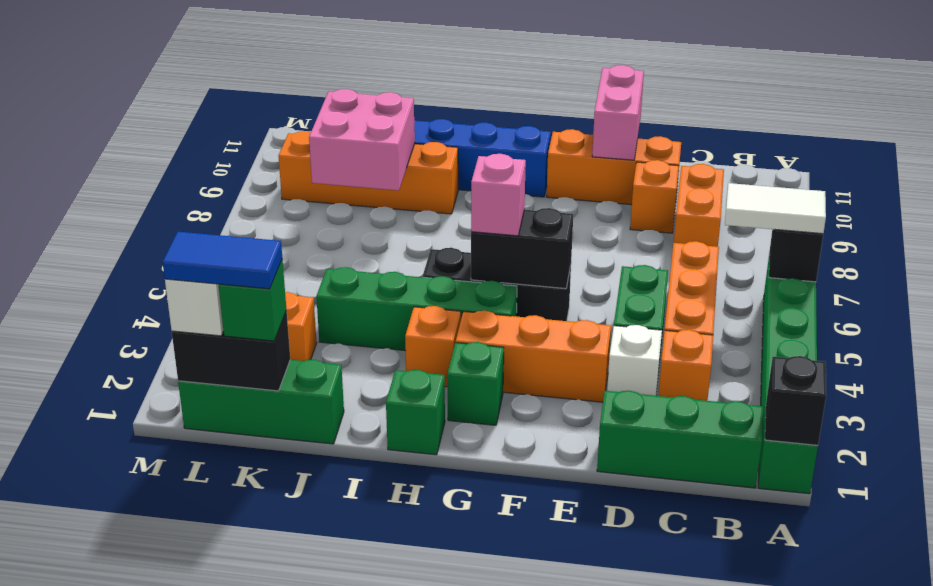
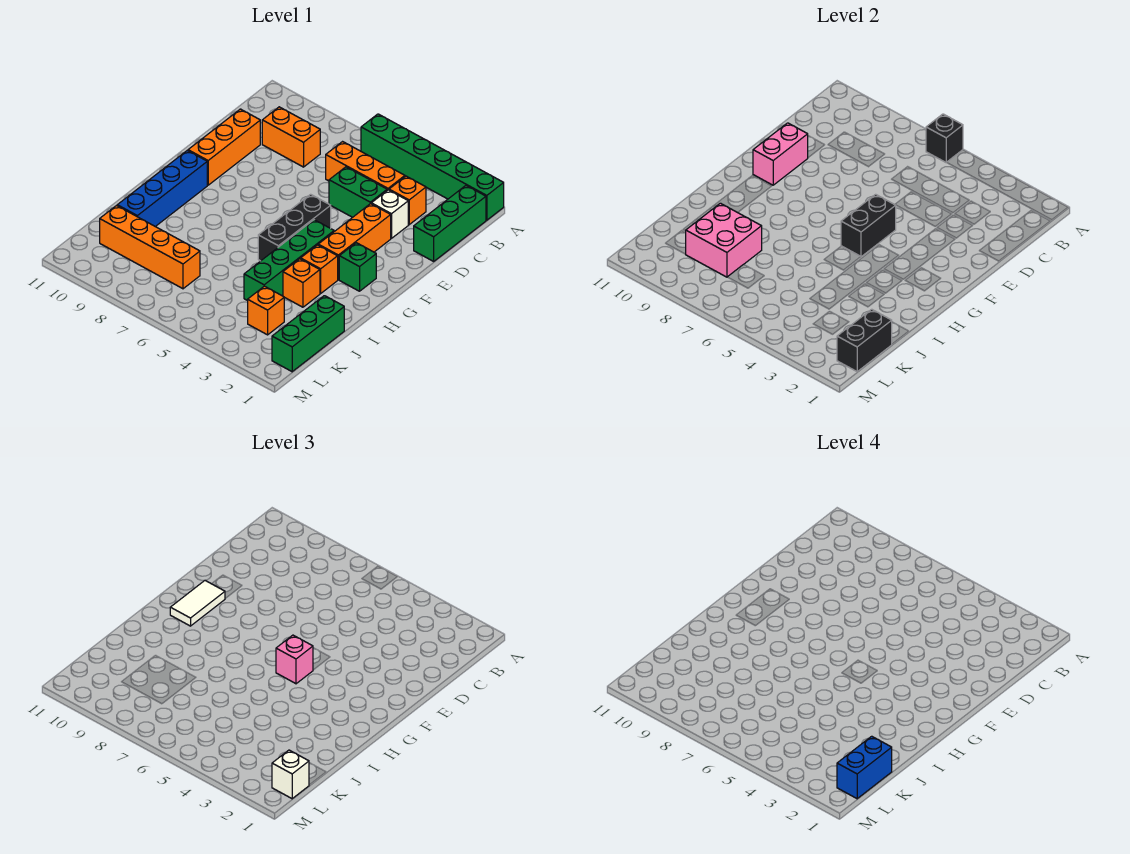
black brick A1 level 2 -> none
white tile A6:B6 level 3 -> white tile F10:G10 level 3
orange brick D9 level 1 -> orange brick I3 level 1
pink brick E10:E11 level 2 -> pink brick E10:F10 level 2
green brick H1 level 1 -> none
orange brick I9:L9 level 1 -> orange brick K7:K10 level 1
green brick K1 level 3 -> none
blue tile K1:L1 level 4 -> blue brick K1:L1 level 4

